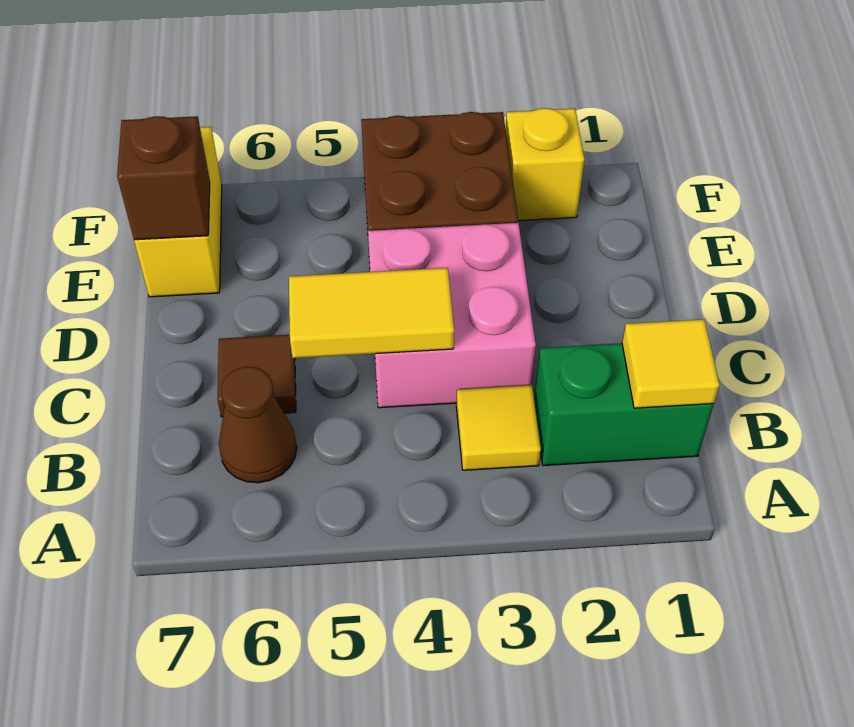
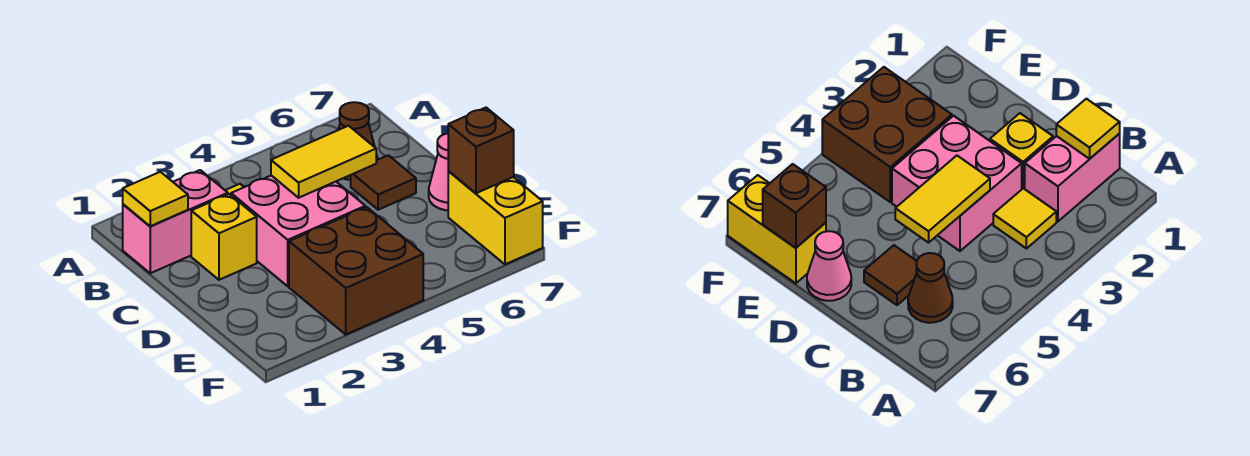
green brick B1:B2 level 1 -> pink brick B1:B2 level 1
none -> pink cone D7 level 1
yellow brick F2 level 1 -> yellow brick C2 level 1

